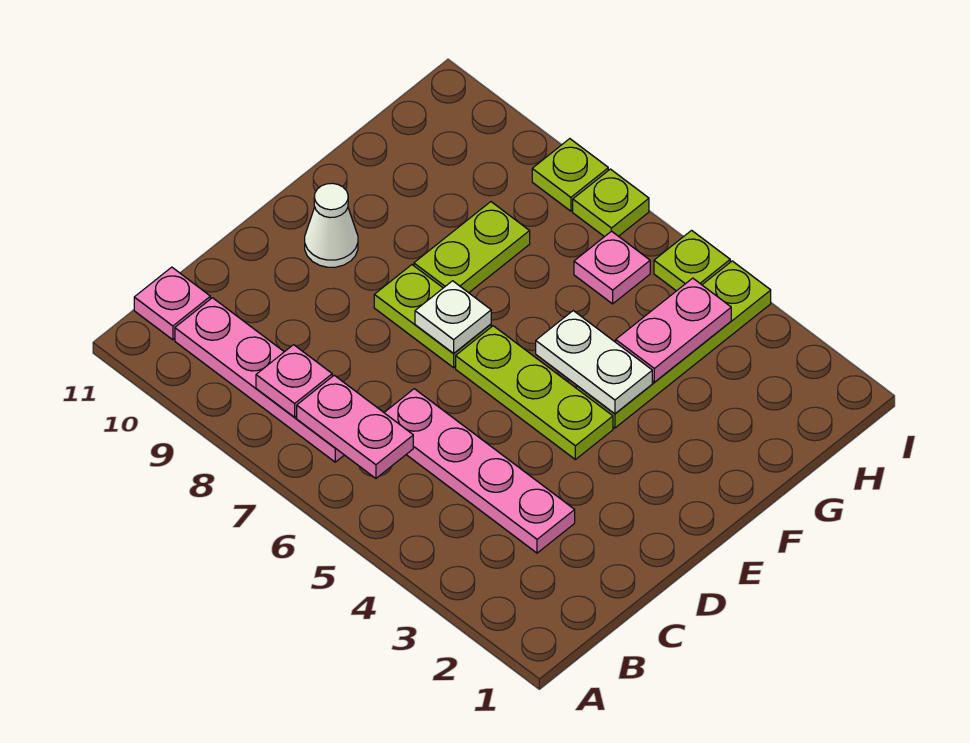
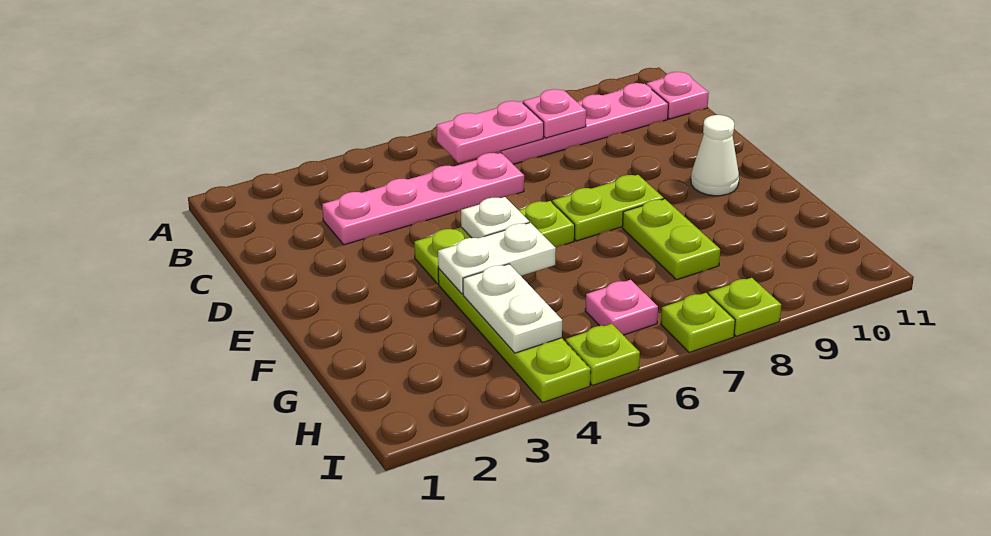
white plate E7 level 2 -> white plate E5 level 2
pink plate G4:H4 level 2 -> white plate G4:H4 level 2

